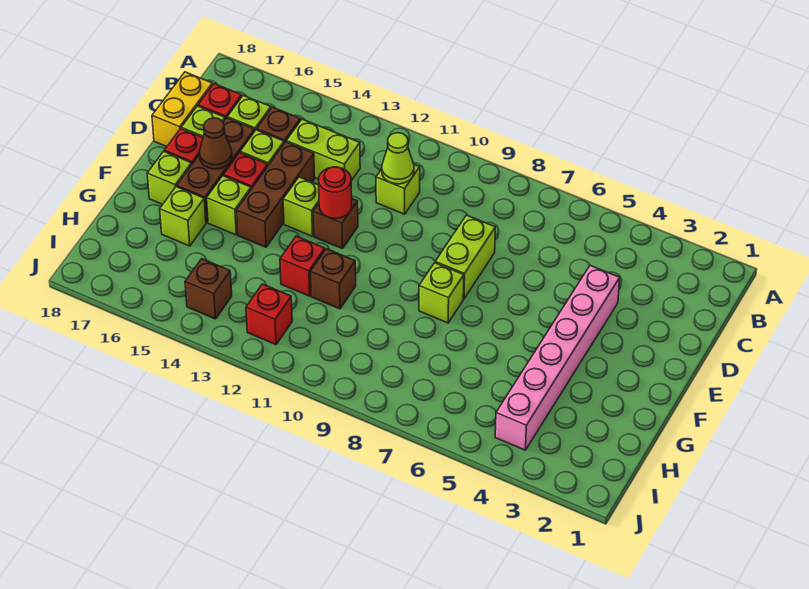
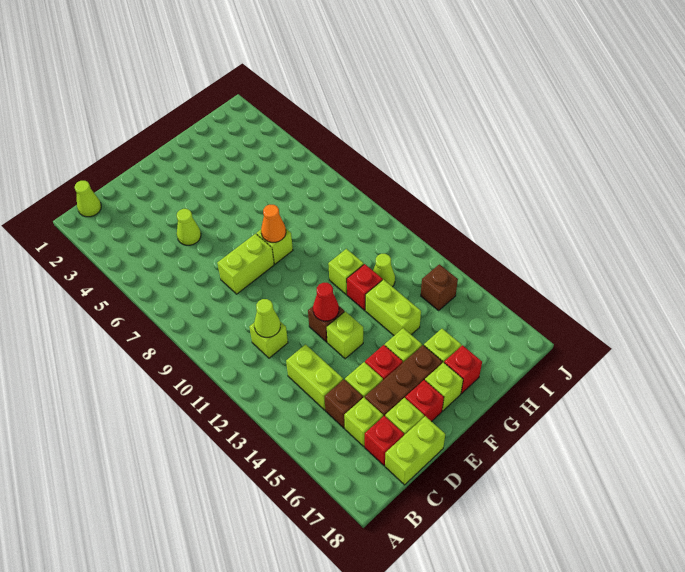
none -> lime cone B1 level 1
yellow brick C18:D18 level 1 -> lime brick C18:D18 level 1
pink brick D4:I4 level 1 -> none
none -> lime cone D5 level 1
brown brick D14:F14 level 1 -> none
red round brick E12 level 2 -> red cone E12 level 2
brown cone E16 level 2 -> none
none -> orange cone F8 level 2
brown brick G11 level 1 -> lime brick G11 level 1
none -> lime brick G13:G14 level 1
none -> lime cone H12 level 1
red brick I12 level 1 -> red brick G17 level 1

